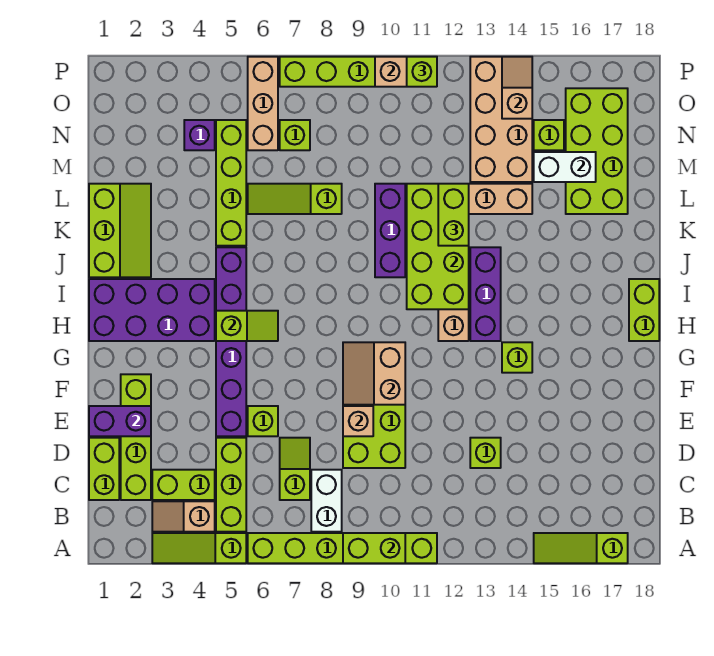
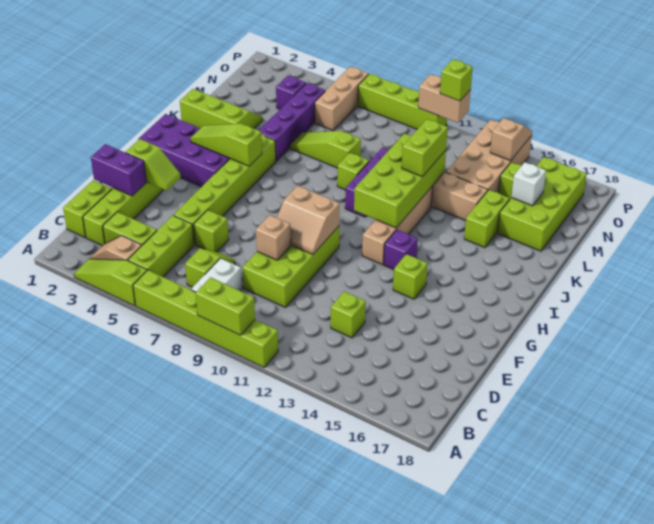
lime slope A15:A17 level 1 top 17 -> lime slope I3:I5 level 2 top 5
purple brick E5:J5 level 1 -> lime brick E5:J5 level 1
tan slope F9:G10 level 2 top 10 -> tan slope F9:G10 level 2 top G
lime slope H5:H6 level 2 top 5 -> lime slope F2:F3 level 2 top 2
purple brick H13:J13 level 1 -> purple brick H13 level 1
lime brick H18:I18 level 1 -> lime brick K15:L15 level 1
lime slope J1:L2 level 1 top 1 -> lime slope K1:L3 level 1 top K
lime brick K5:N5 level 1 -> purple brick K5:N5 level 1
white brick M15:M16 level 2 -> white brick M16 level 2
lime brick N7 level 1 -> lime brick K9 level 1

